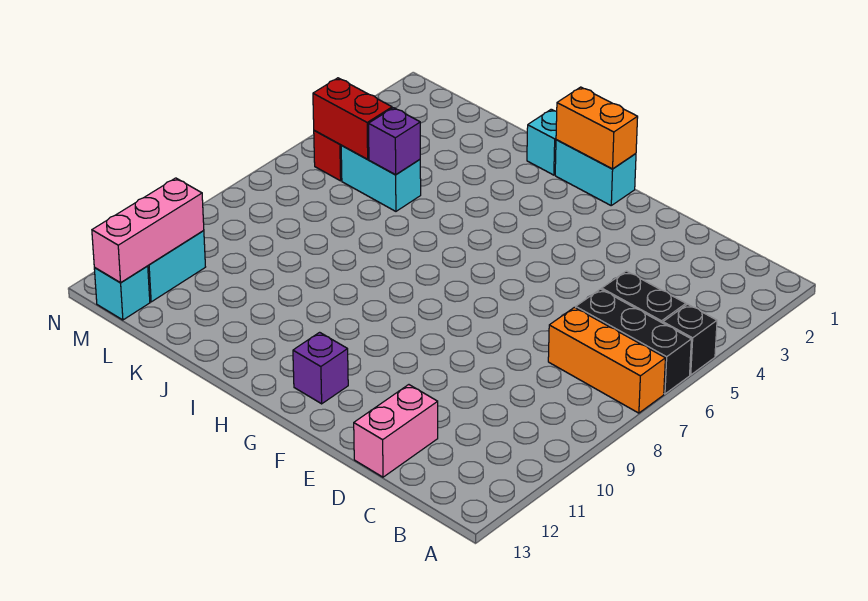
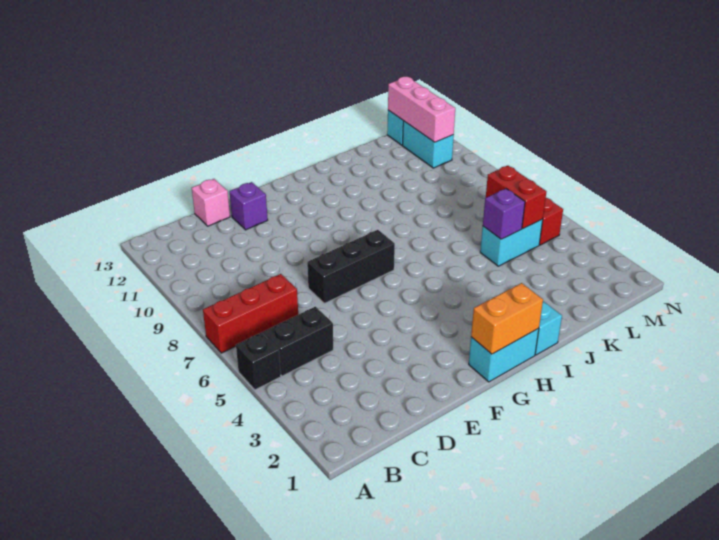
black brick A6:C6 level 1 -> black brick E7:G7 level 1
orange brick A7:C7 level 1 -> red brick A7:C7 level 1
pink brick D12:D13 level 1 -> pink brick D13 level 1
purple brick G12 level 1 -> purple brick E12 level 1
red brick L5:M5 level 2 -> red brick L5:L6 level 2

